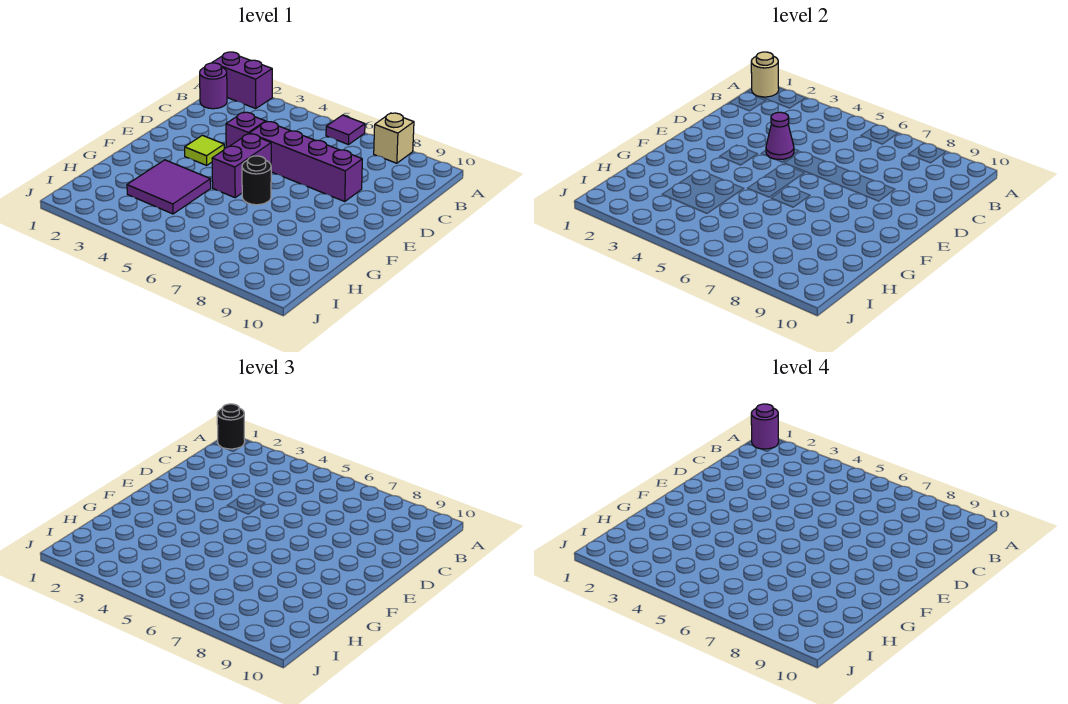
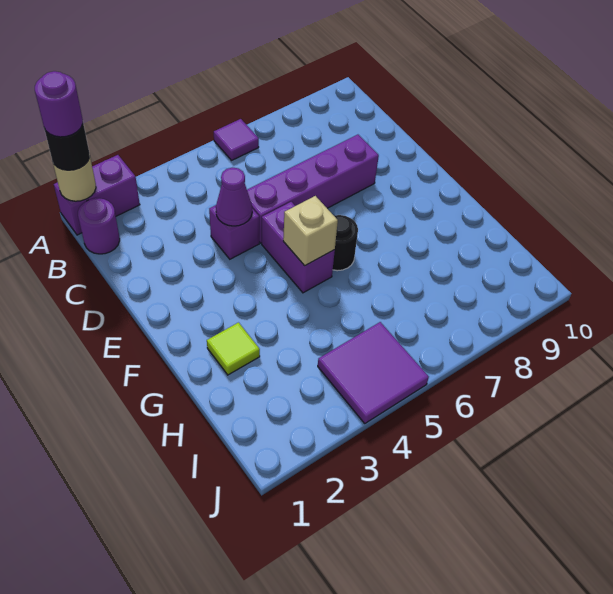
tan brick A8 level 1 -> tan brick F5 level 2
lime tile E3 level 1 -> lime tile G2 level 1
purple tile G3:H4 level 1 -> purple tile I4:J5 level 1

